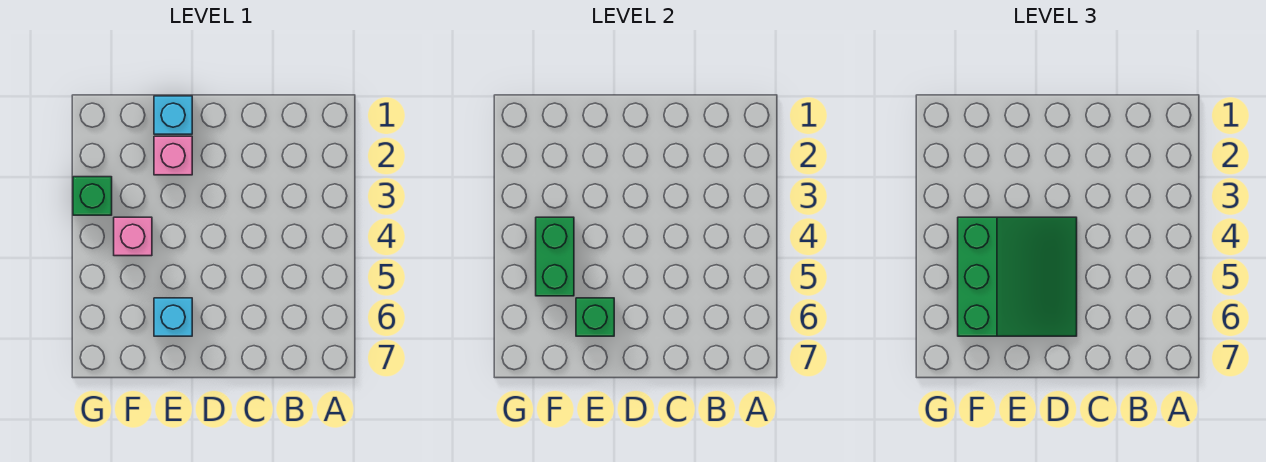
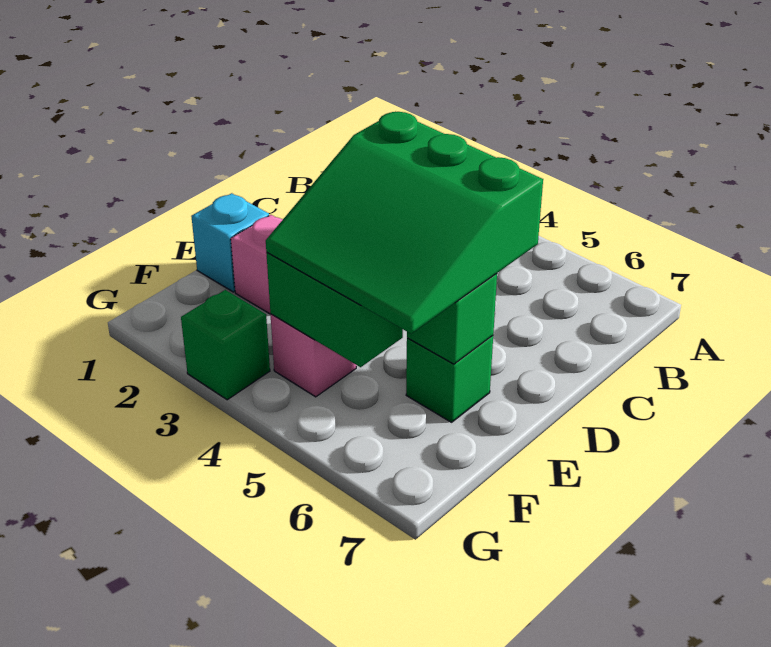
green slope D4:F6 level 3 top F -> green slope D4:F6 level 3 top D
cyan brick E6 level 1 -> green brick E6 level 1

